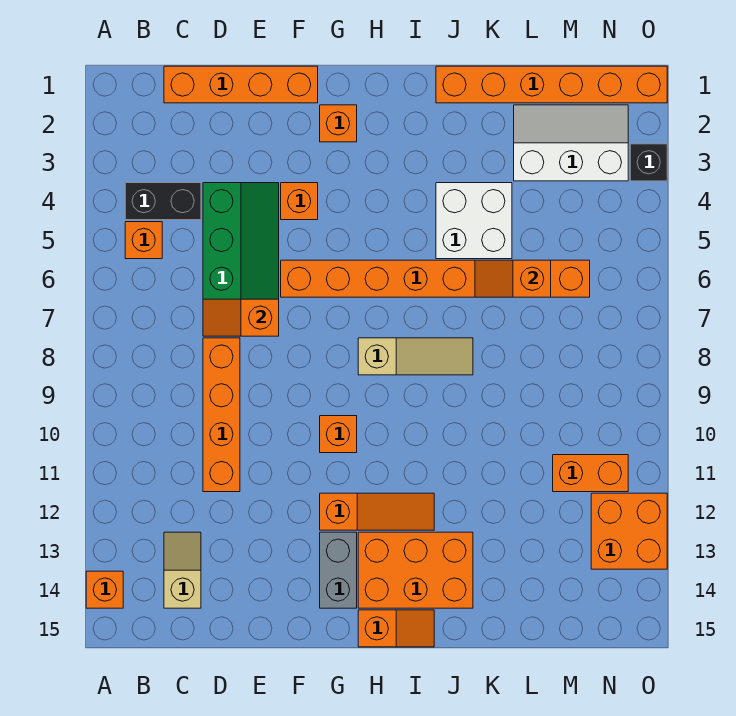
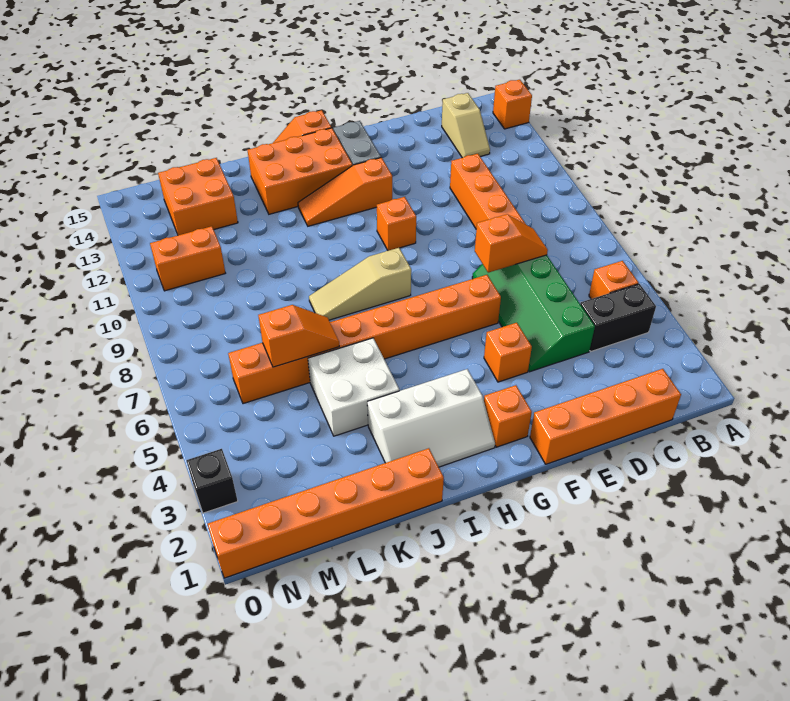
white slope L2:N3 level 1 top 3 -> white slope H2:J3 level 1 top 3
orange brick N12:O13 level 1 -> orange brick L13:M14 level 1

